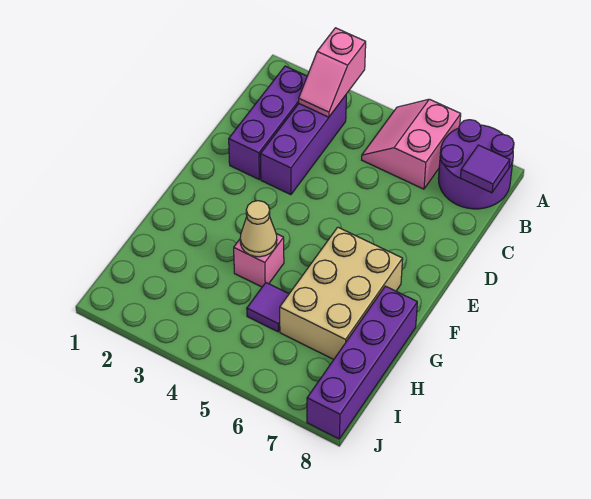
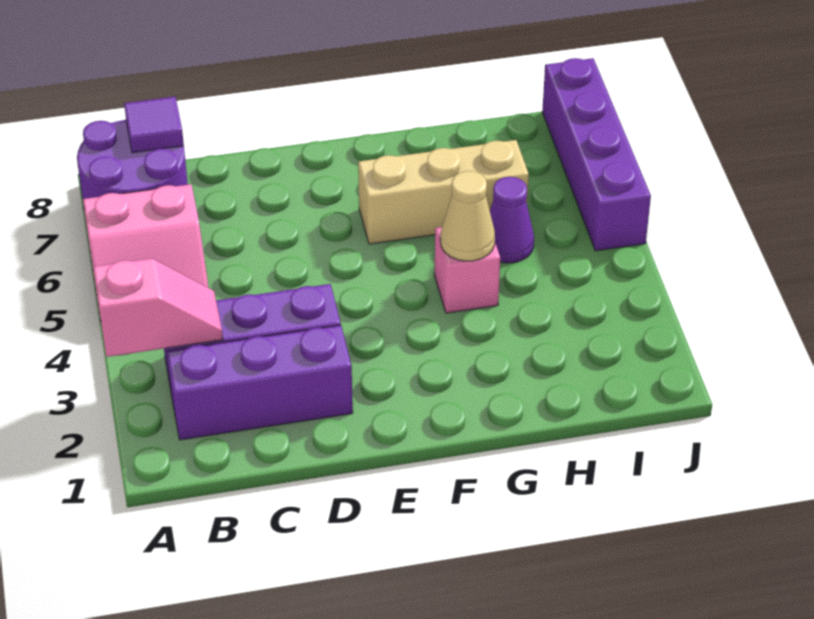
tan brick F6:H7 level 1 -> tan brick F6:H6 level 1
purple brick G8:J8 level 1 -> purple brick J5:J8 level 1
purple tile H5 level 1 -> purple cone H5 level 1

